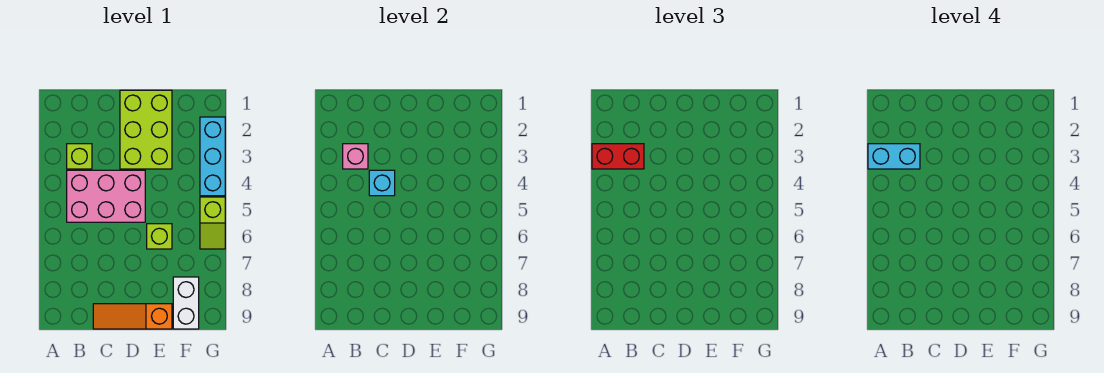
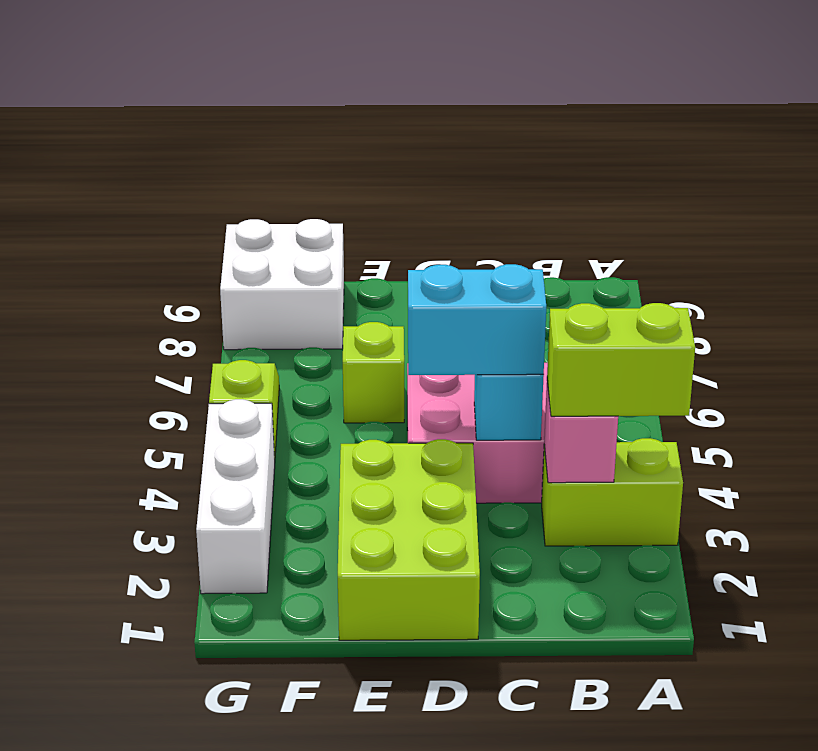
red brick A3:B3 level 3 -> lime brick A3:B3 level 3
cyan brick A3:B3 level 4 -> cyan brick C4:D4 level 3
lime brick B3 level 1 -> lime brick A3:B3 level 1
orange slope C9:E9 level 1 top E -> none
white brick F8:F9 level 1 -> white brick F8:G9 level 1
cyan brick G2:G4 level 1 -> white brick G2:G4 level 1

